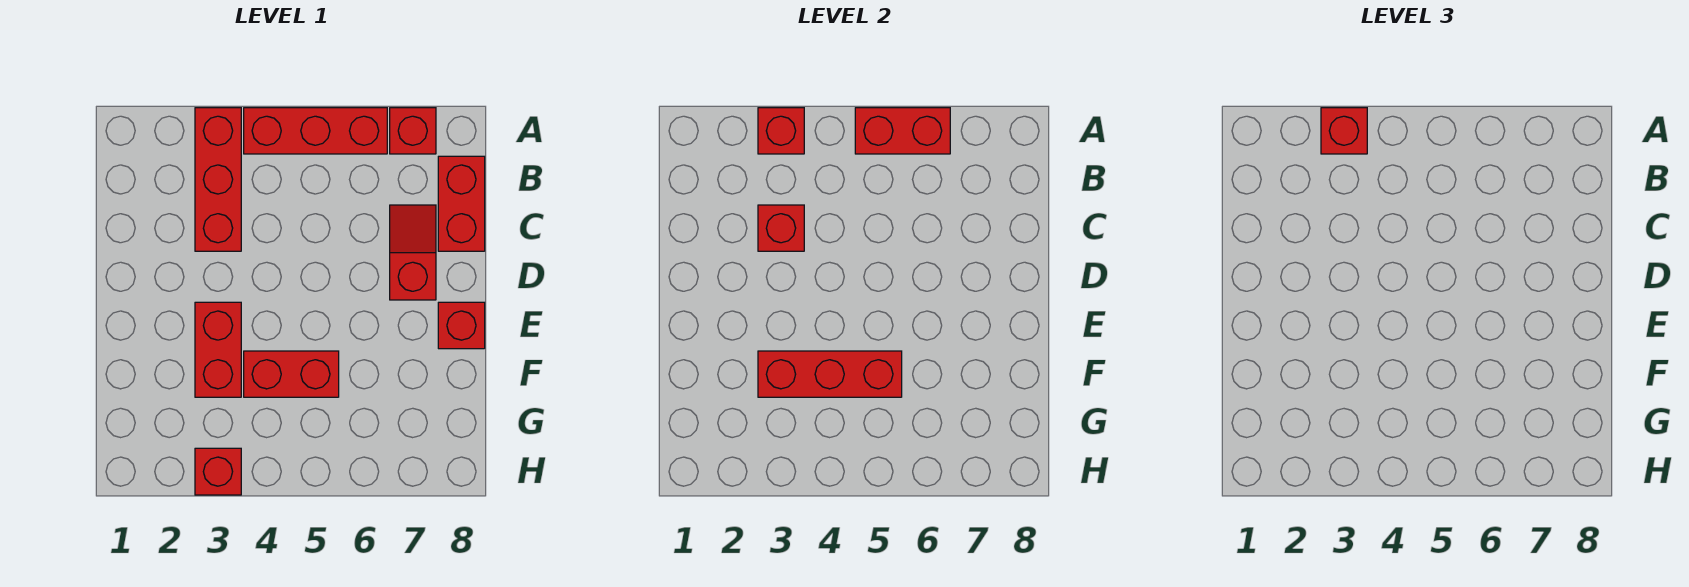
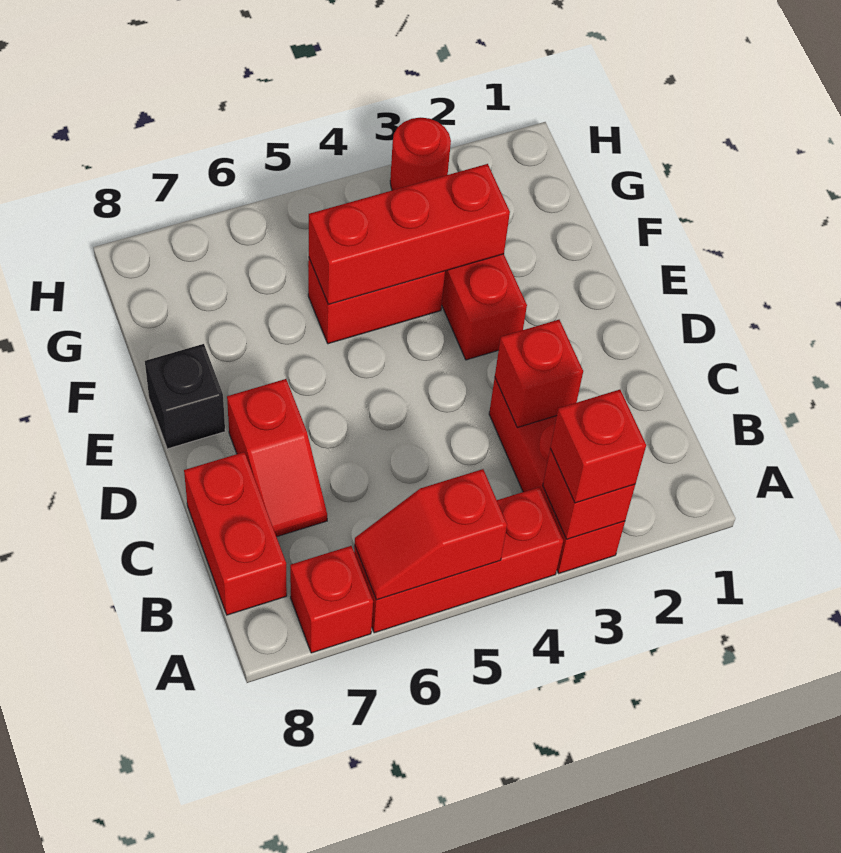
red brick A5:A6 level 2 -> red slope A5:A6 level 2 top 5
red brick E8 level 1 -> black brick E8 level 1
red brick H3 level 1 -> red round brick H3 level 1

